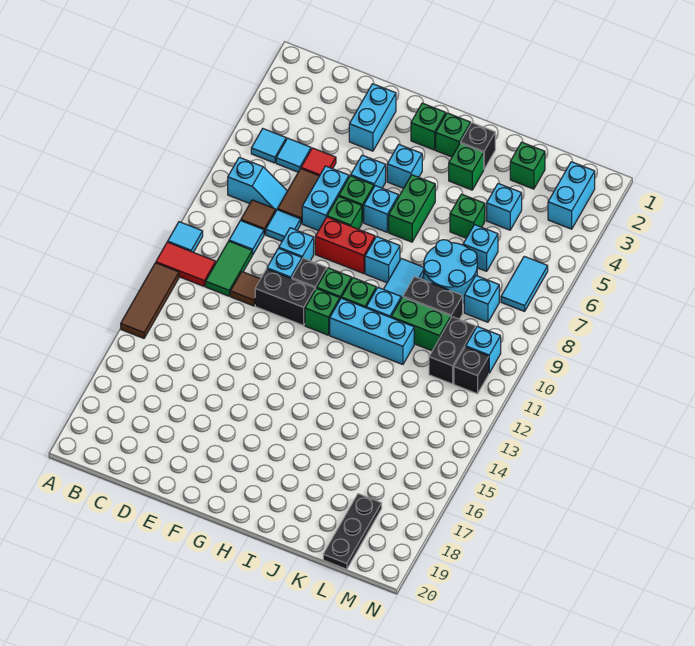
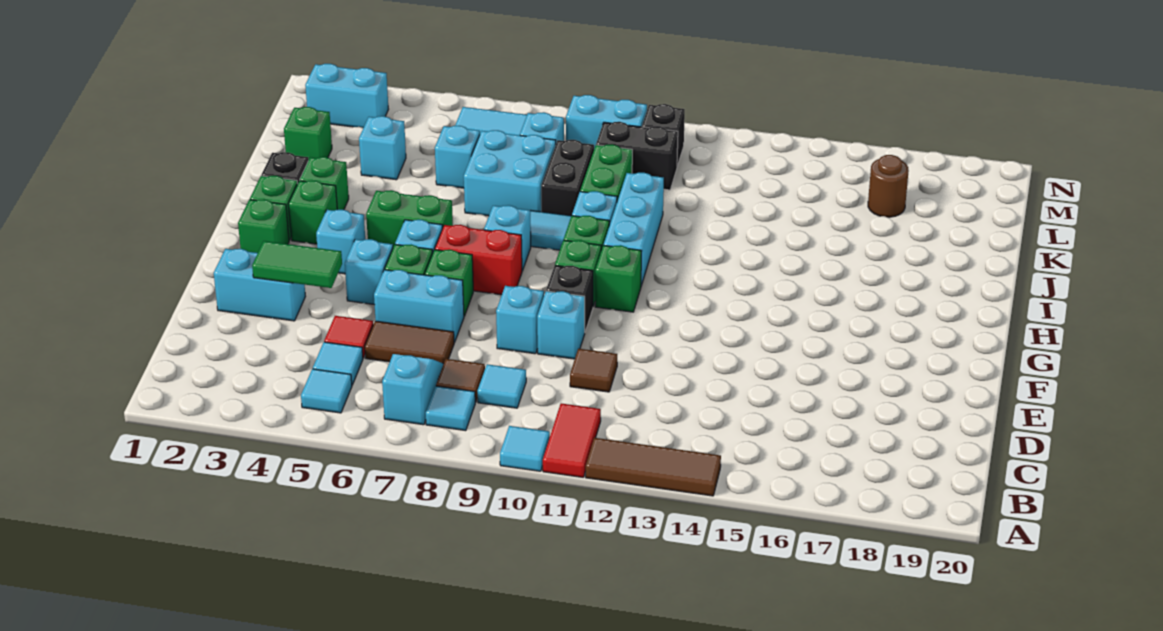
green tile C10:C11 level 1 -> green tile E3:E4 level 2
cyan tile D8 level 1 -> cyan tile B8 level 1
black brick E11:F11 level 1 -> none
red brick F8:G8 level 1 -> red brick G7:G8 level 1
green brick J5 level 1 -> green brick H3 level 1
cyan round brick J7:K8 level 1 -> cyan brick J7:K8 level 1
none -> brown round brick L17 level 1
black plate L18:L20 level 1 -> none
cyan brick M10 level 1 -> cyan brick M9:M10 level 1

